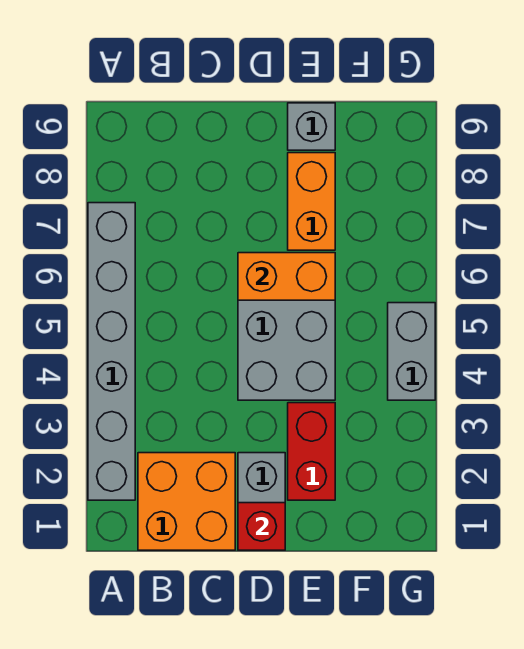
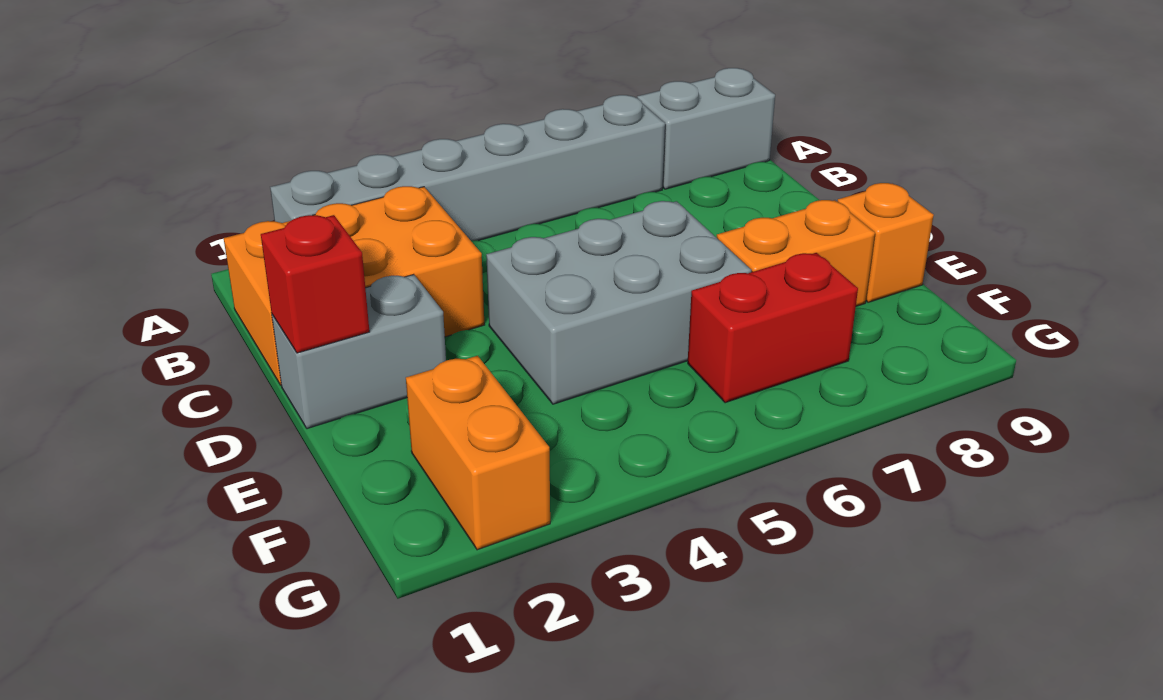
orange brick B1:C2 level 1 -> orange brick B1:C3 level 1
orange brick D6:E6 level 2 -> orange brick F2:G2 level 1
red brick E2:E3 level 1 -> red brick F6:F7 level 1
grey brick E9 level 1 -> orange brick E9 level 1
grey brick G4:G5 level 1 -> grey brick A8:A9 level 1

